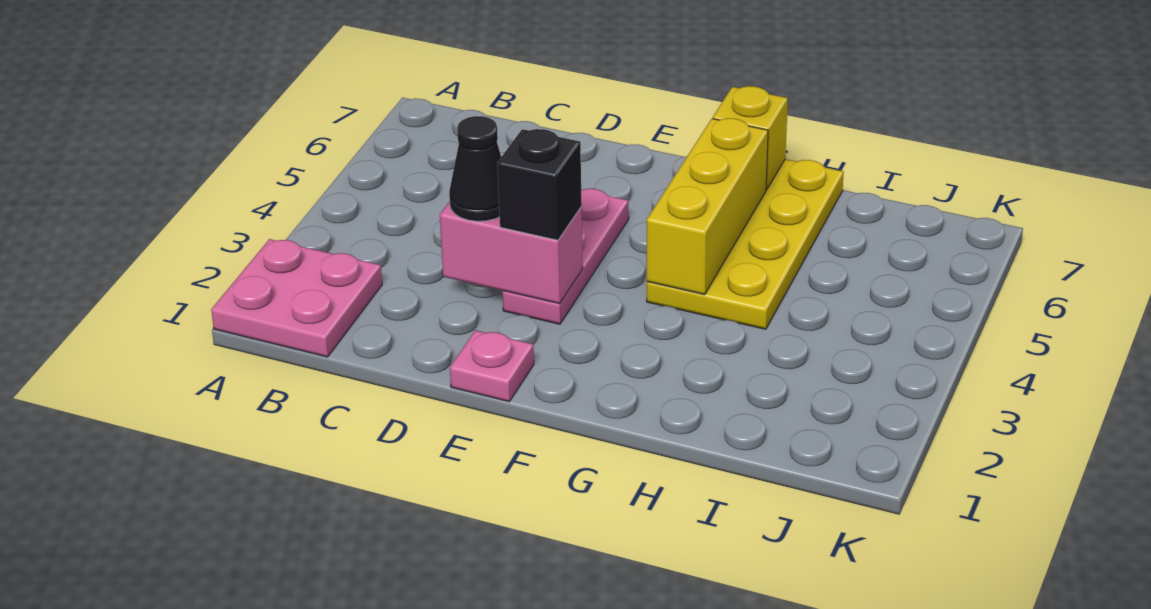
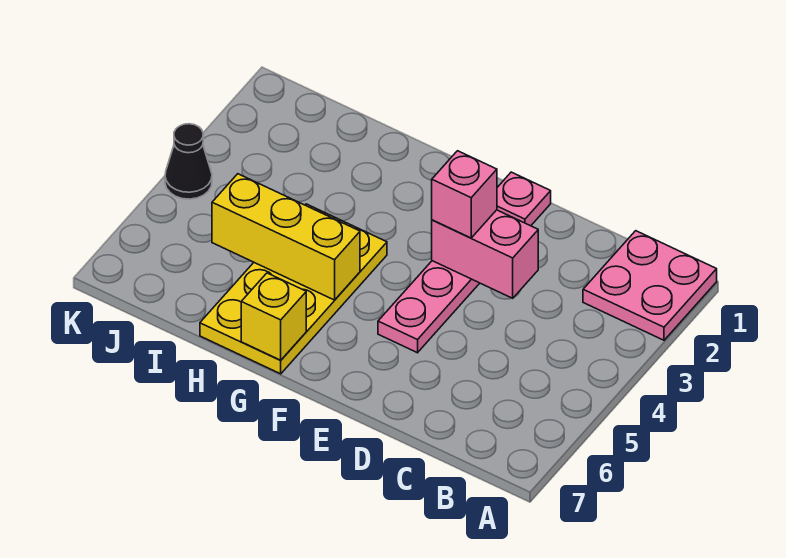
black cone D3 level 3 -> black cone K4 level 1
black brick E3 level 3 -> pink brick E3 level 3
yellow brick G4:G6 level 2 -> yellow brick G5:I5 level 2

